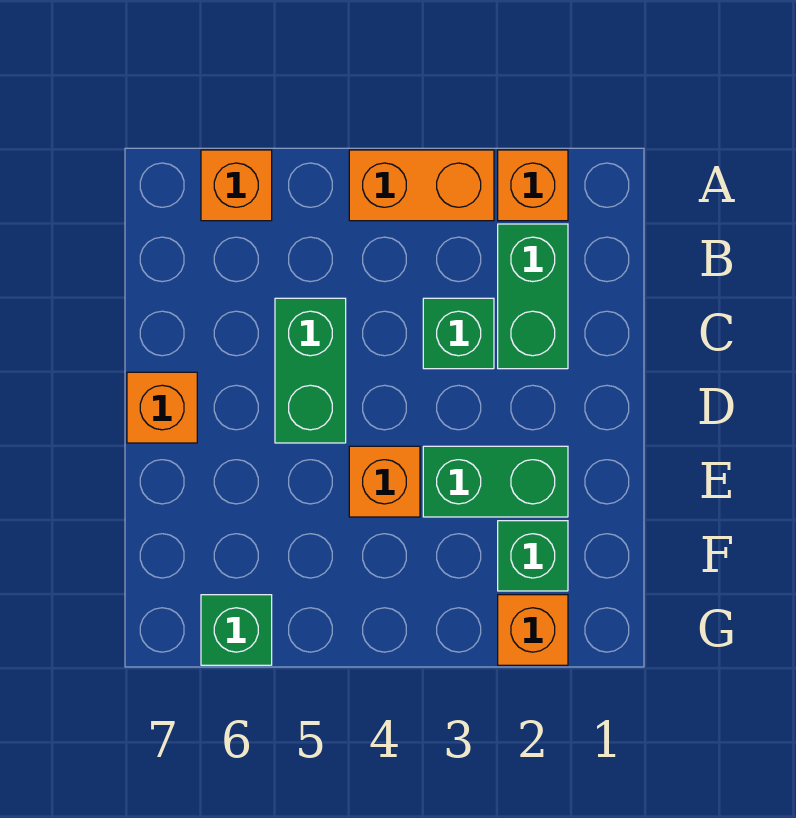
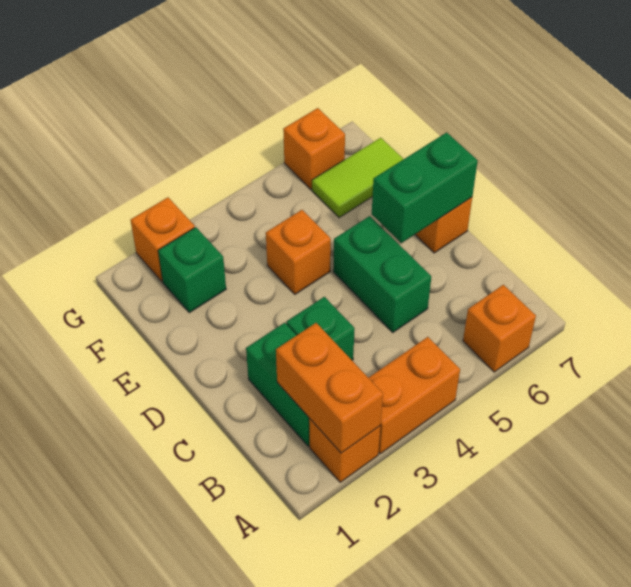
none -> orange brick A2:B2 level 2
green brick E2:E3 level 1 -> green brick D6:D7 level 2
none -> lime tile F6:F7 level 1
green brick G6 level 1 -> orange brick G6 level 1

